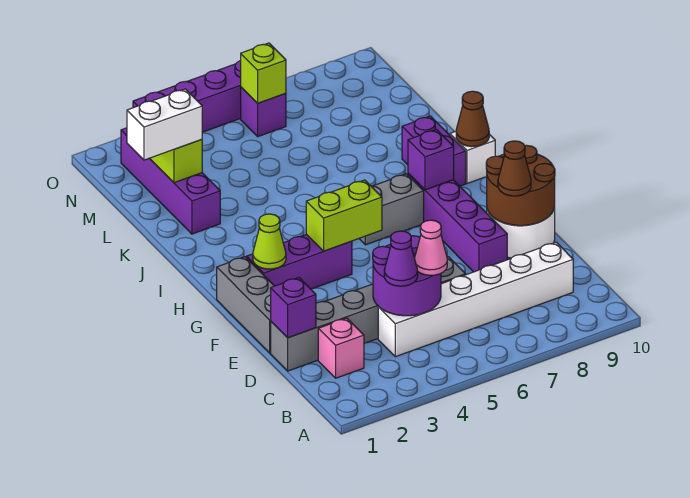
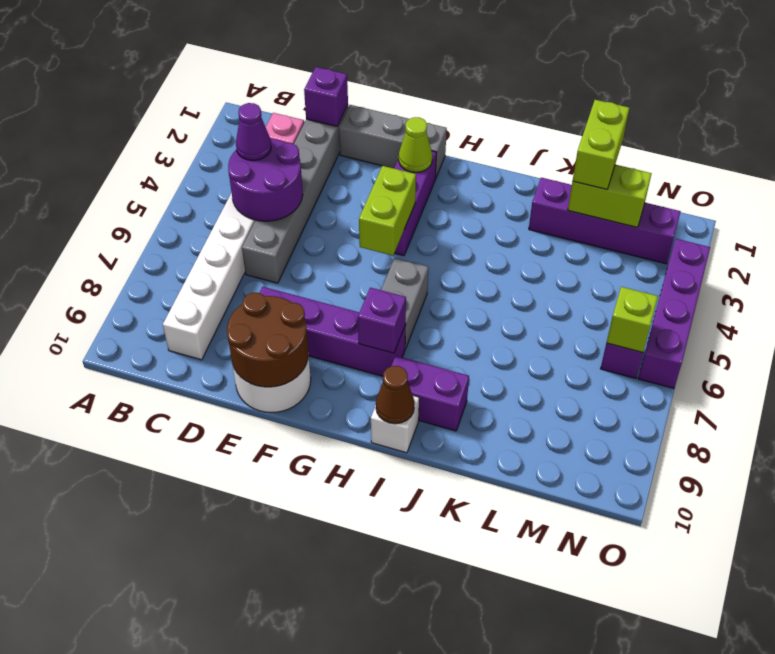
pink cone C5 level 3 -> none
brown cone E9 level 3 -> none
white brick L1:L2 level 3 -> lime brick L1:L2 level 3

